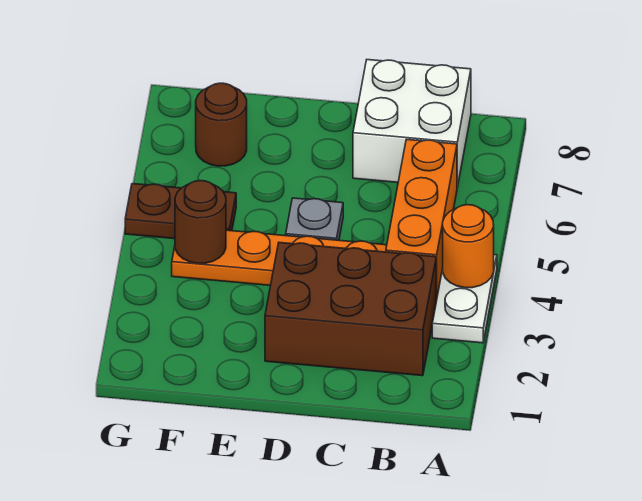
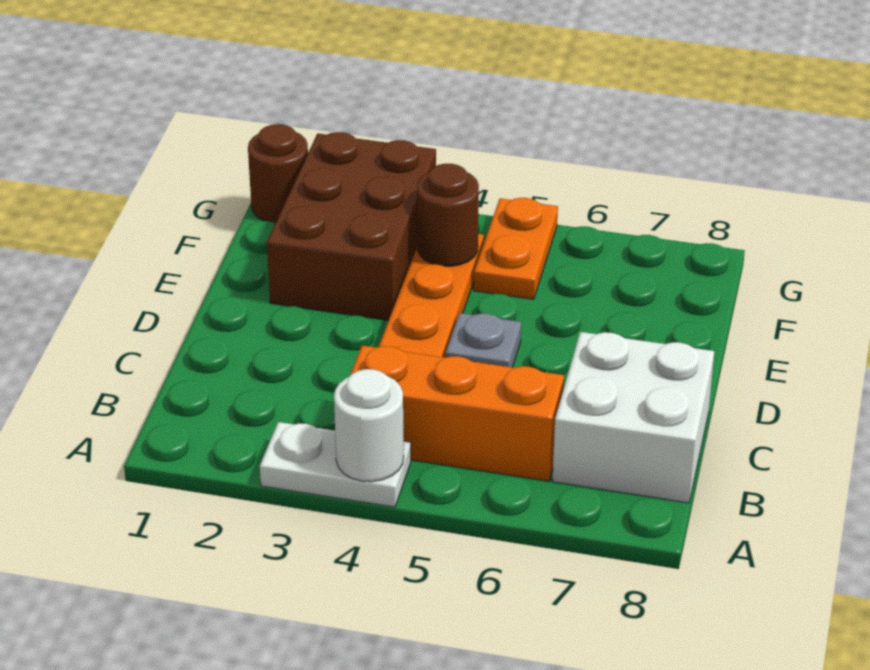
orange round brick A4 level 2 -> white round brick A4 level 2
brown brick B2:D3 level 1 -> brown brick E2:G3 level 1
brown plate F5:G5 level 1 -> orange plate F5:G5 level 1
brown round brick F7 level 1 -> brown round brick G1 level 1

